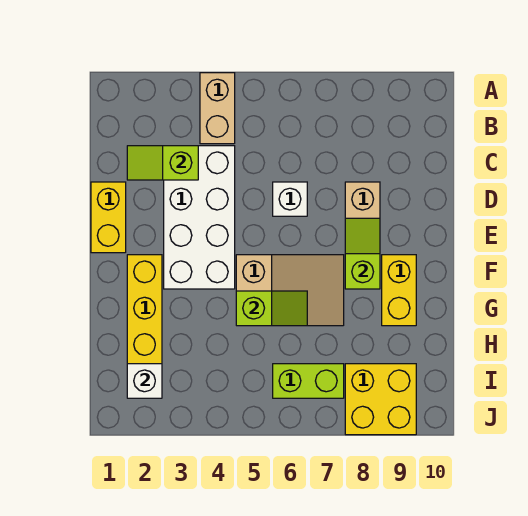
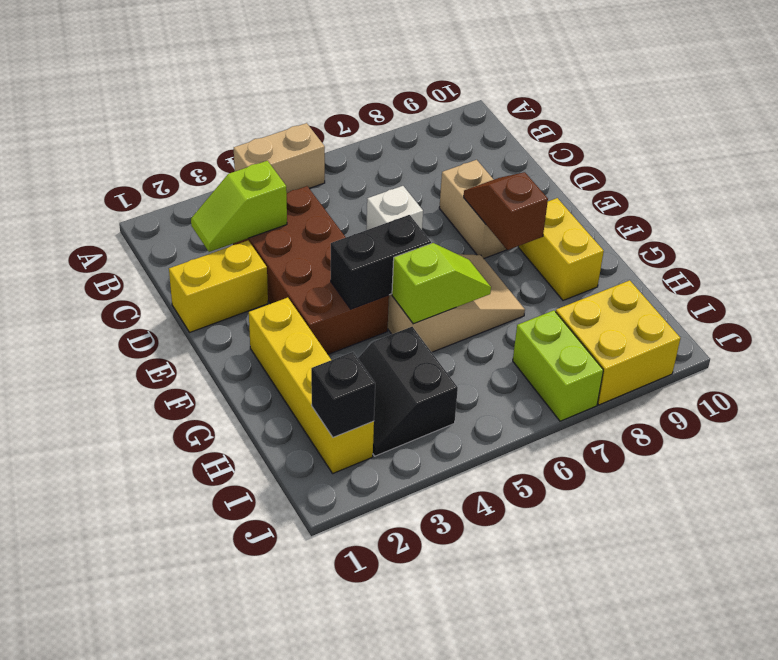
tan brick A4:B4 level 1 -> tan brick A4:A5 level 1
white brick C3:F4 level 1 -> brown brick C3:F4 level 1
yellow brick D1:E1 level 1 -> yellow brick D1:D2 level 1
lime slope E8:F8 level 2 top F -> brown slope E8:F8 level 2 top F
none -> black brick F4:F5 level 2
none -> black slope H3:I4 level 1 top 4
white brick I2 level 2 -> black brick I2 level 2
lime brick I6:I7 level 1 -> lime brick I7:J7 level 1

